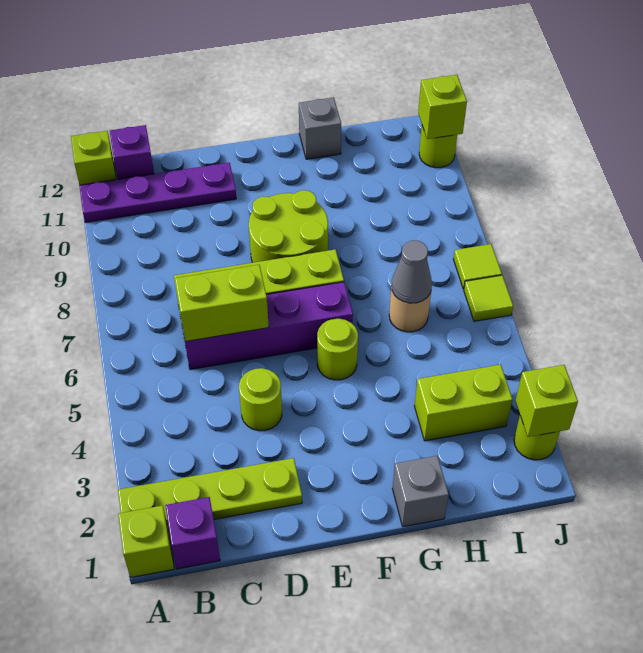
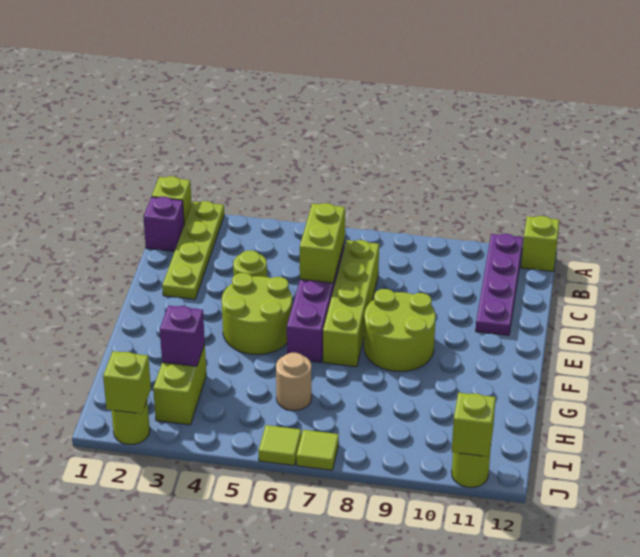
purple brick B12 level 1 -> purple brick H3 level 2
lime round brick F5 level 1 -> lime round brick E4:F5 level 1
grey brick G1 level 1 -> none
grey brick G12 level 1 -> none
grey cone H6 level 2 -> none

